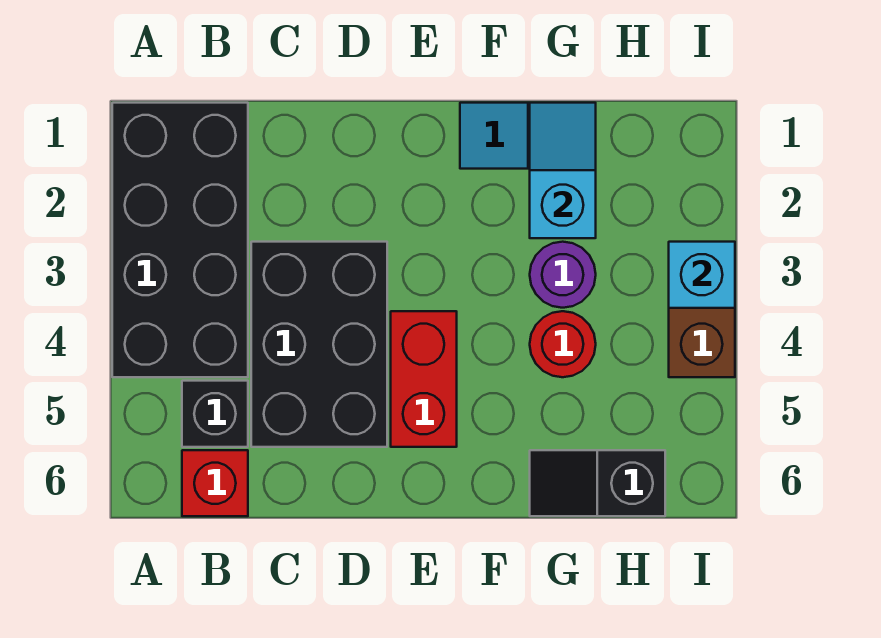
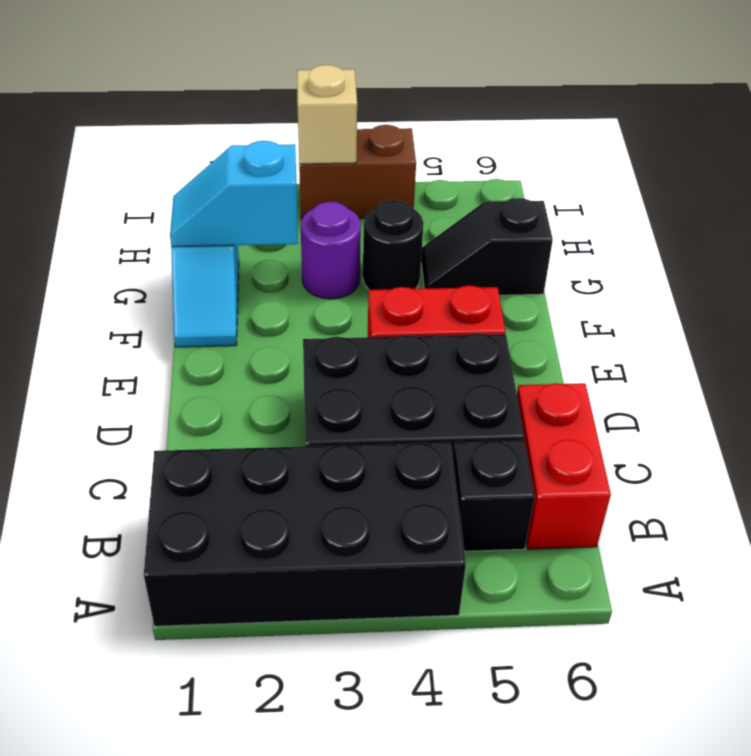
red brick B6 level 1 -> red brick B6:C6 level 1
red round brick G4 level 1 -> black round brick G4 level 1
black slope G6:H6 level 1 top H -> black slope G5:G6 level 1 top 6
cyan brick I3 level 2 -> tan brick I3 level 2

